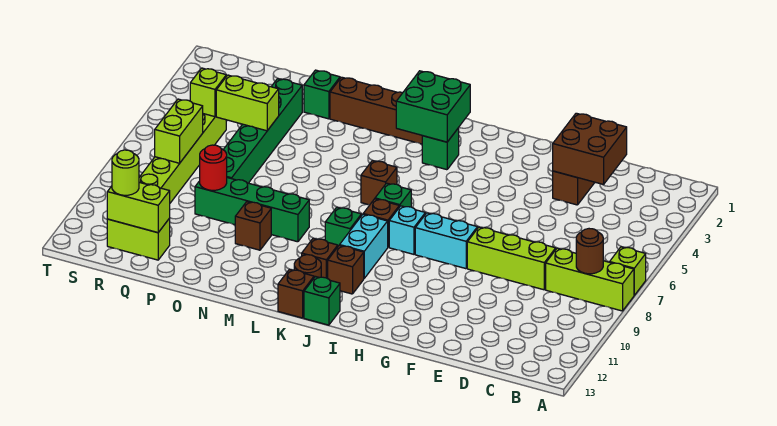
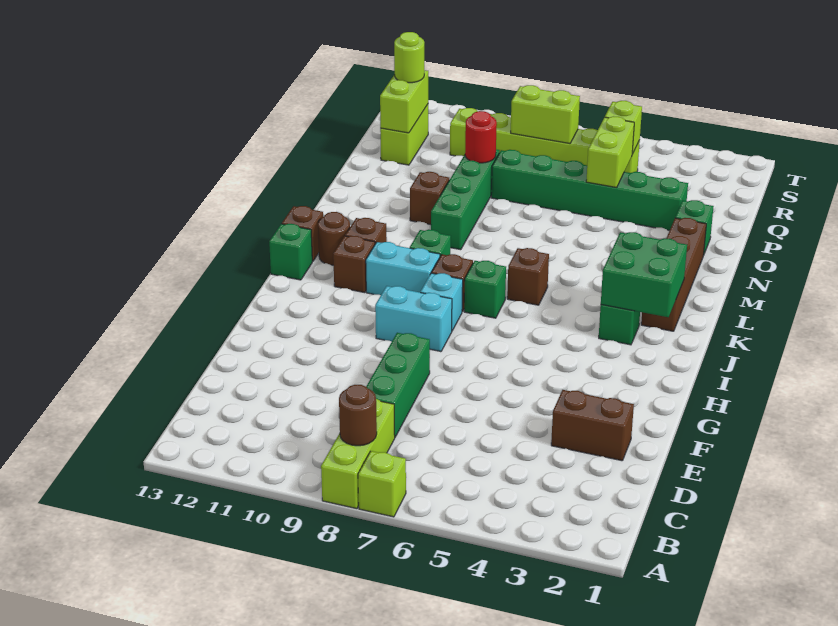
brown brick D2:E3 level 2 -> none
lime brick D8:F8 level 1 -> green brick D8:F8 level 1
cyan brick G8:H8 level 1 -> cyan brick H8:H9 level 1

